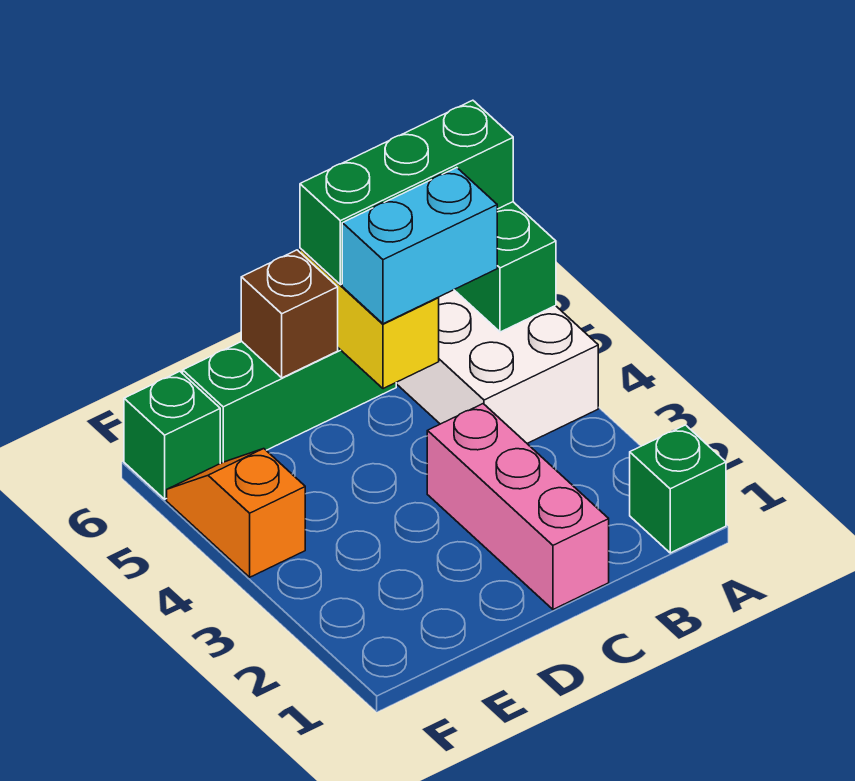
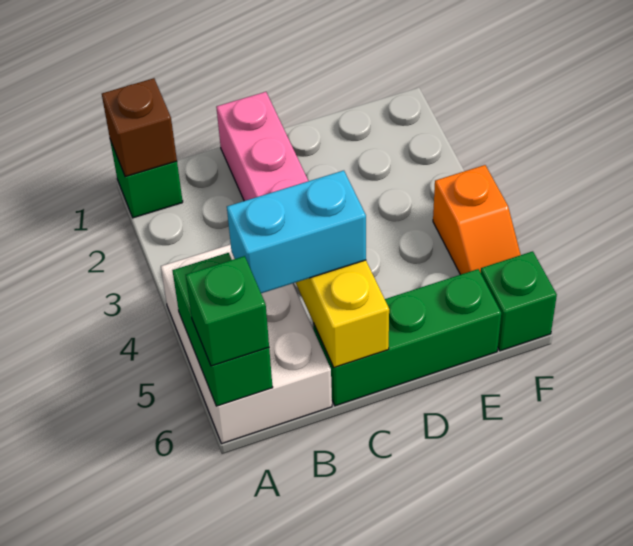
green brick A6:C6 level 3 -> green brick A6 level 3
brown brick D6 level 2 -> brown brick A1 level 2

